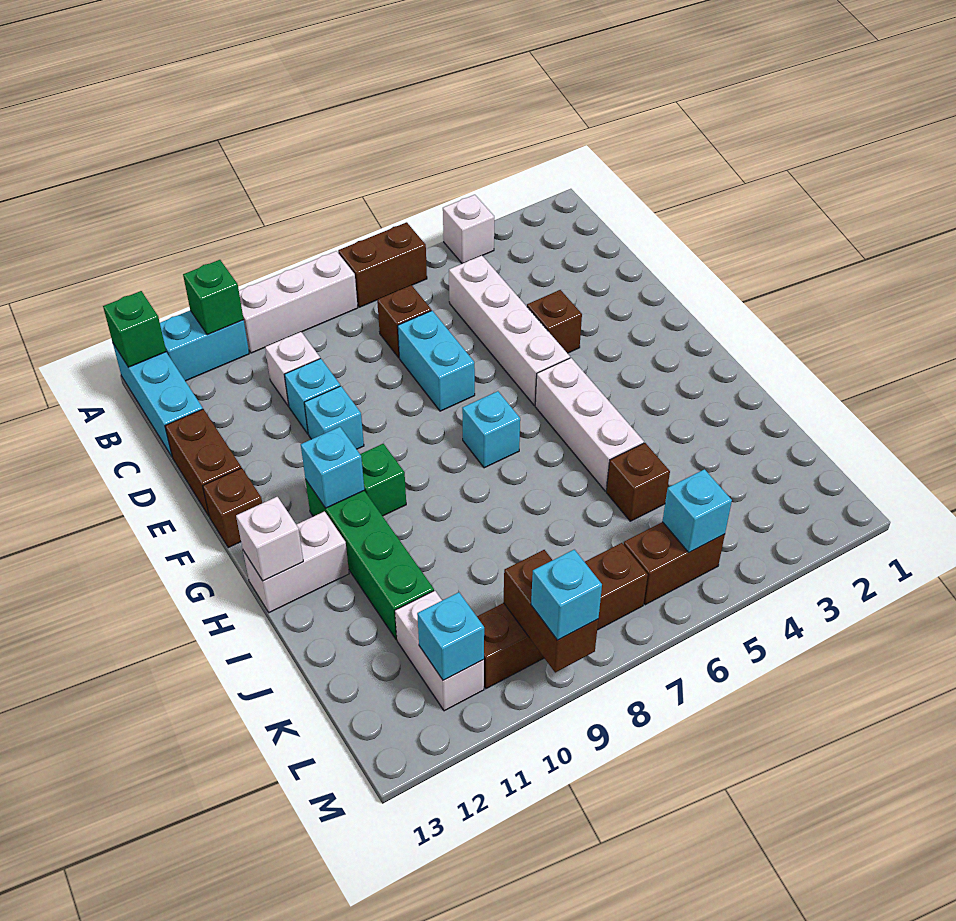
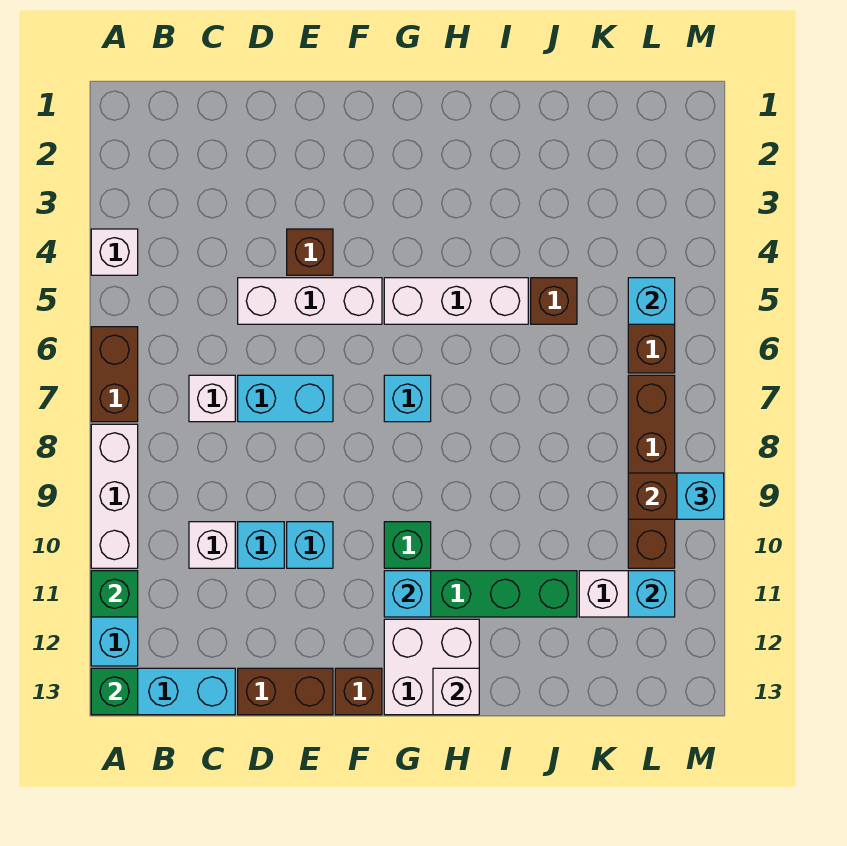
white brick C5:F5 level 1 -> white brick D5:F5 level 1
brown brick C7 level 1 -> white brick C7 level 1
white brick H12:H13 level 1 -> white brick G12:H13 level 1

